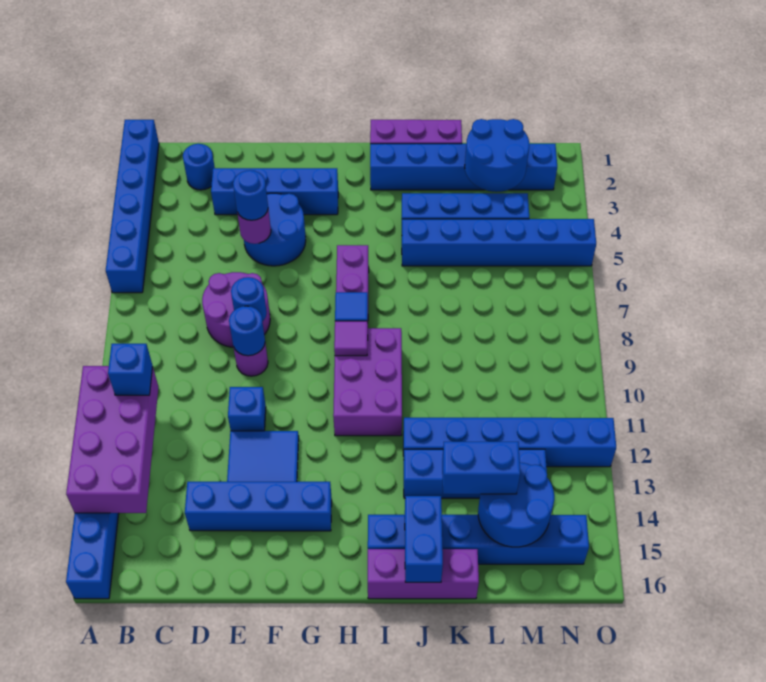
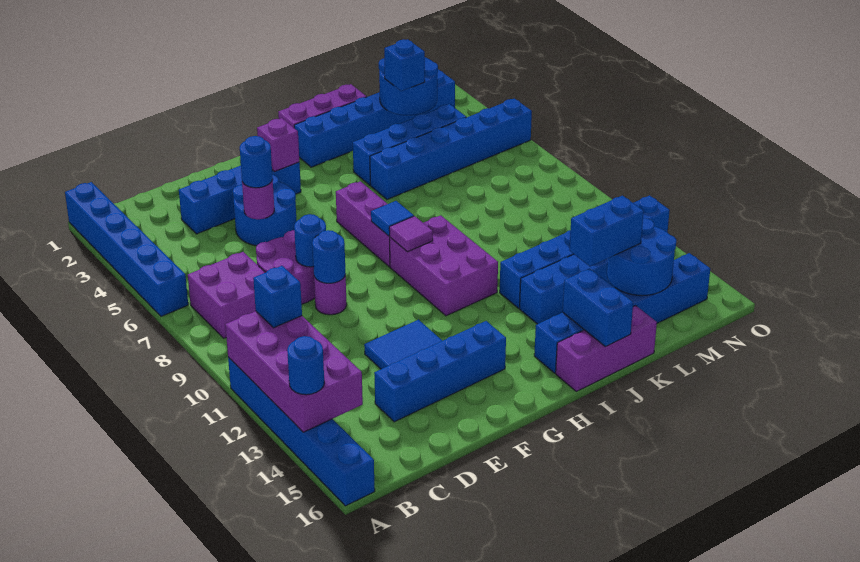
none -> purple brick B7:C8 level 1
blue round brick C2 level 1 -> blue round brick A14 level 3
blue brick E11 level 1 -> blue brick L3 level 3
none -> purple brick G3 level 2

